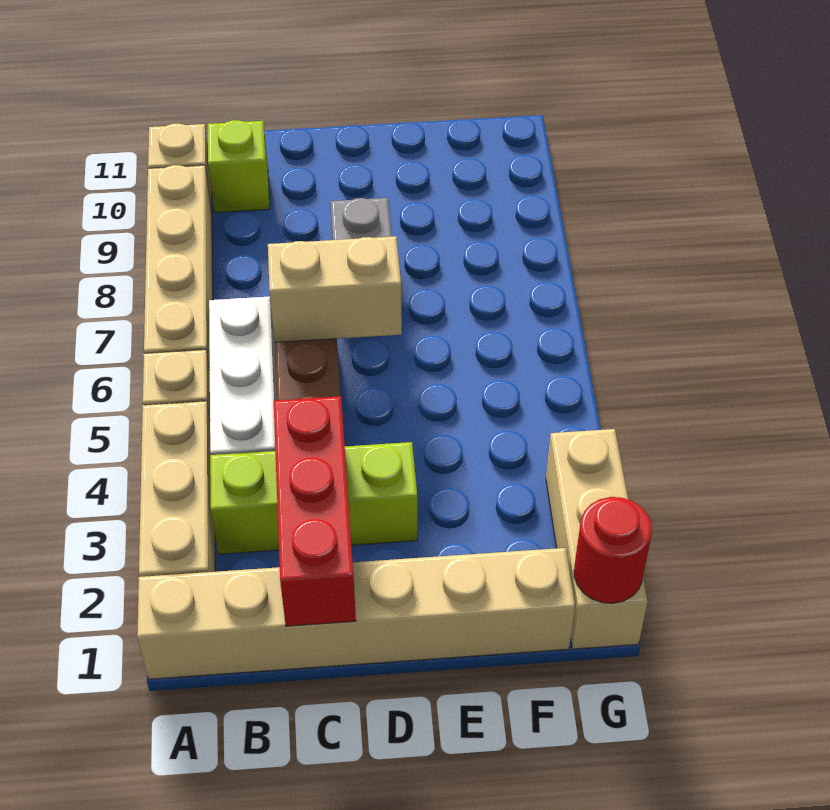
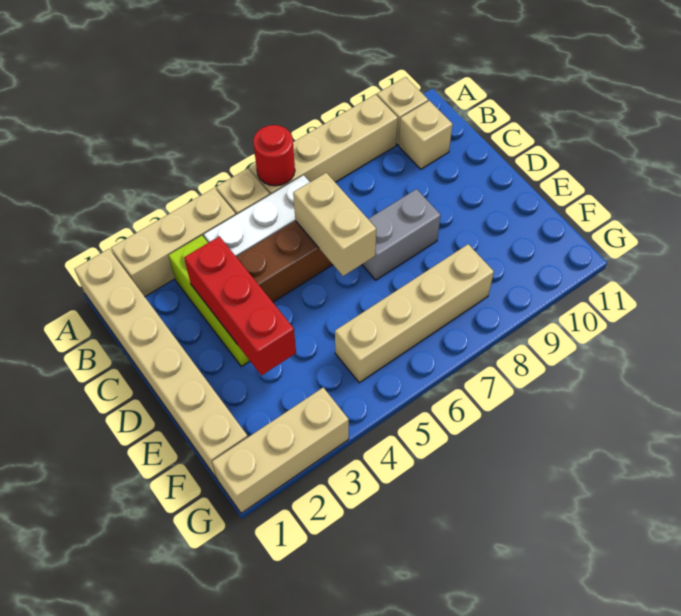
lime brick B10 level 1 -> tan brick B10 level 1
red brick C1:C3 level 2 -> red brick C3:E3 level 2
none -> tan brick F5:F8 level 1
red round brick G1 level 2 -> red round brick A6 level 2

